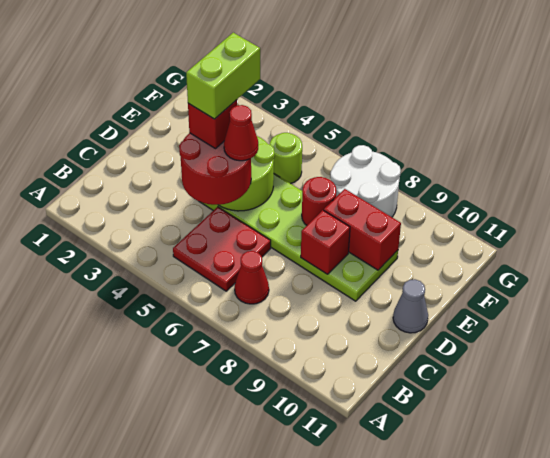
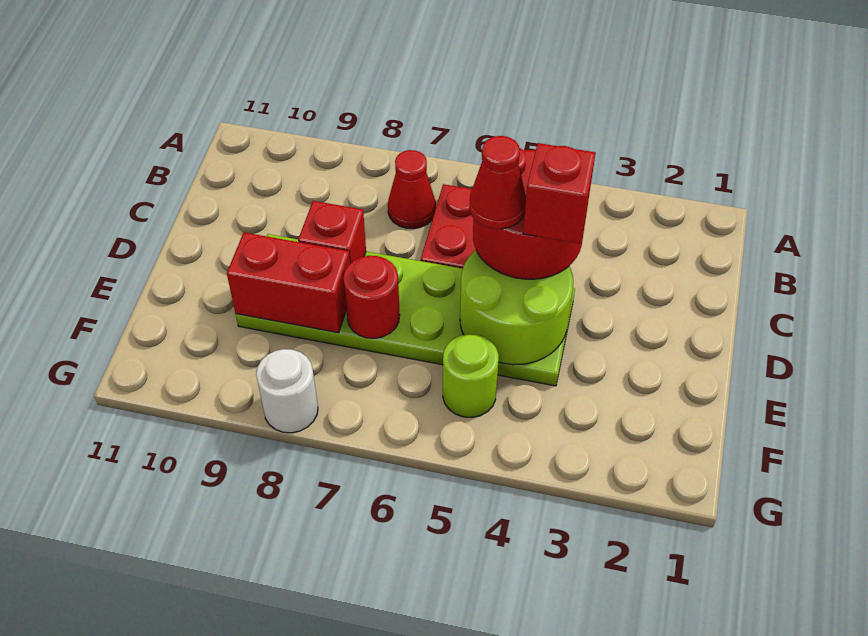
lime brick D4:E4 level 5 -> none
grey cone D11 level 1 -> none
white round brick F7:G8 level 1 -> white round brick G8 level 1

